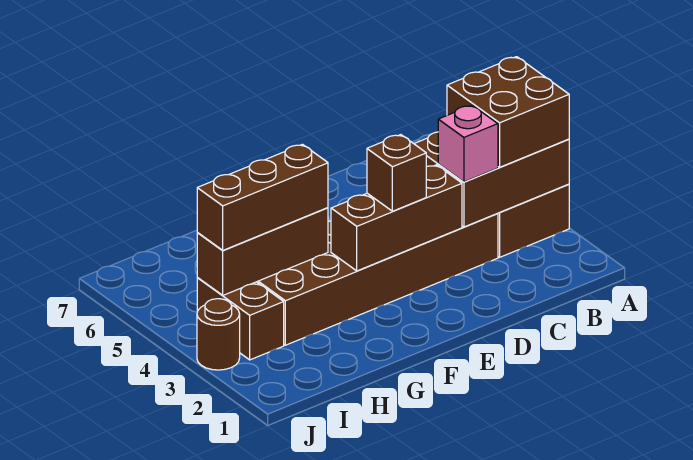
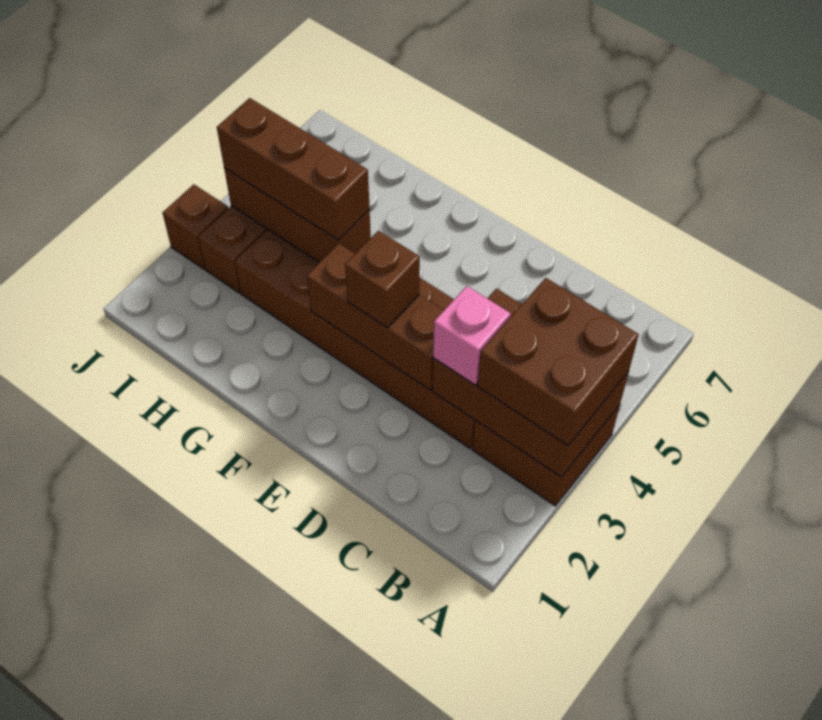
brown round brick J3 level 1 -> brown brick J3 level 1

